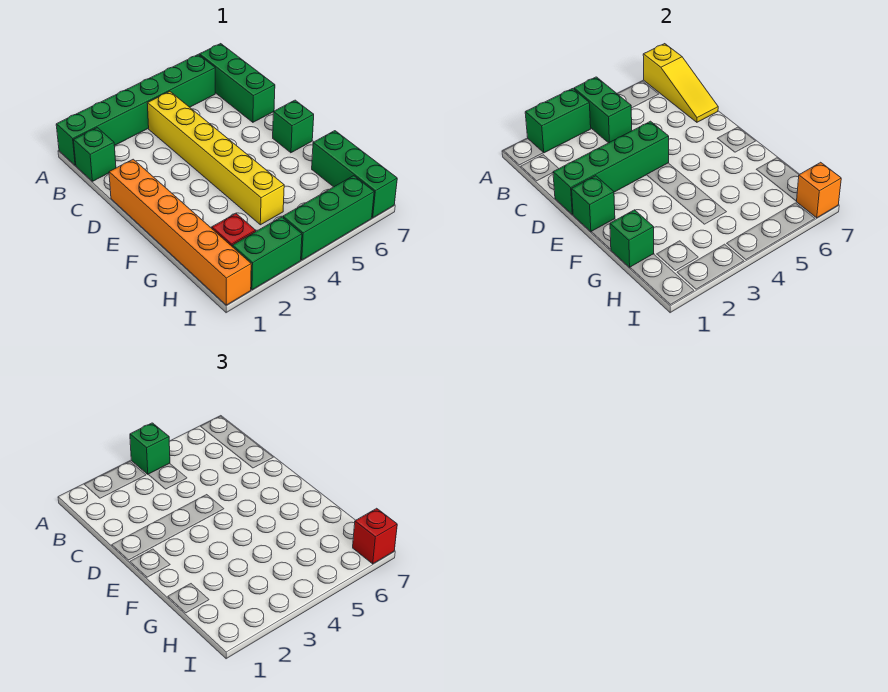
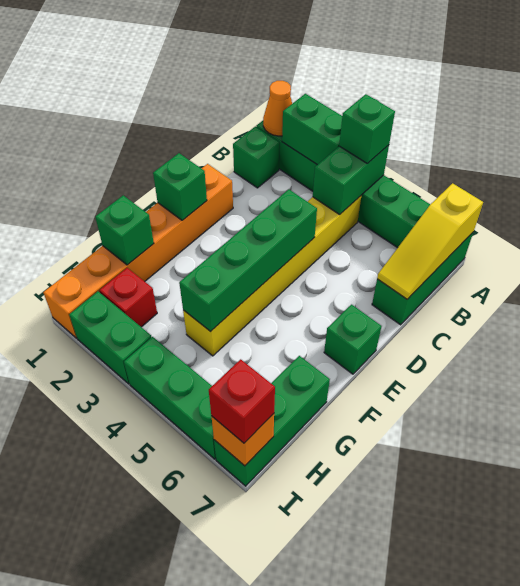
none -> orange cone A1 level 2
green brick D1:D4 level 2 -> green brick D4:G4 level 2

